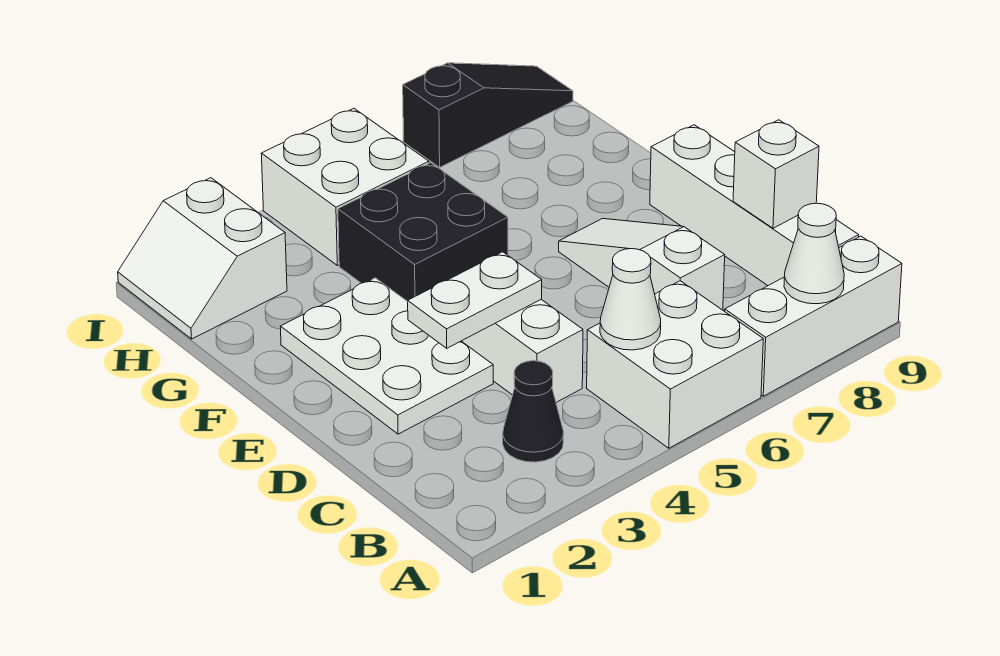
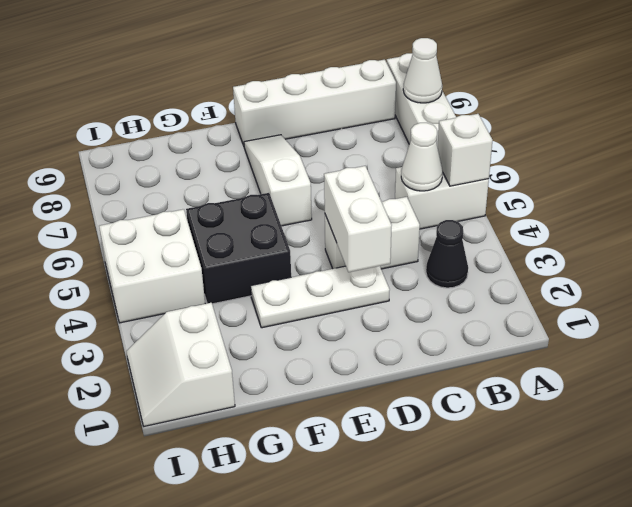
white brick A5:B6 level 1 -> white brick A5:B5 level 1
white slope C7:E7 level 1 top C -> white slope E6:E8 level 1 top 6
white brick C9 level 2 -> white brick A5 level 2
white plate D2:F3 level 1 -> white plate D3:F3 level 1
white plate D3:D4 level 2 -> white brick D3:D4 level 2
white slope H1:I2 level 1 top 2 -> white slope H1:I2 level 1 top H
black slope I7:I9 level 1 top 7 -> none

